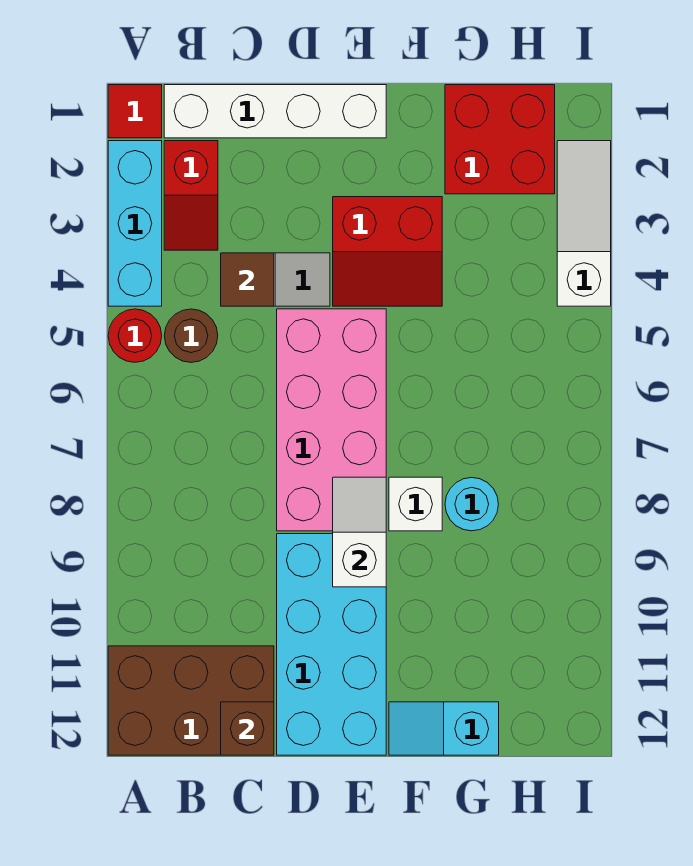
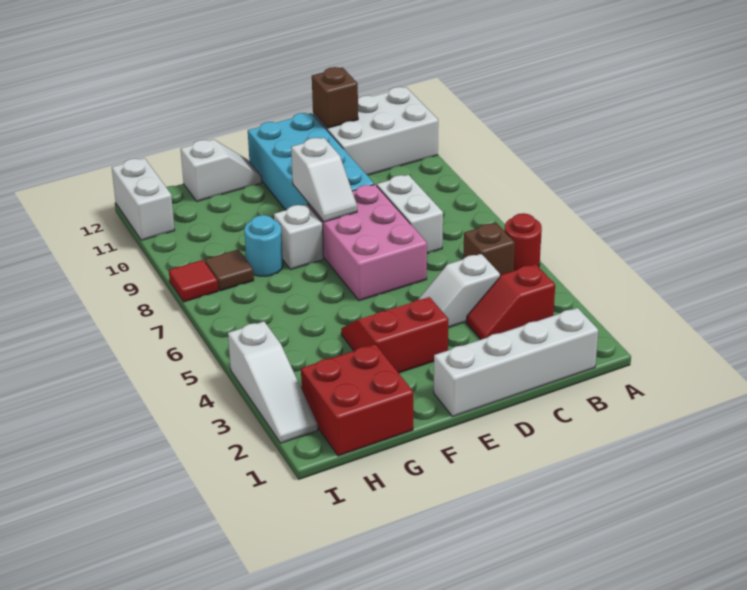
red tile A1 level 1 -> red tile I8 level 1
cyan brick A2:A4 level 1 -> none
brown brick A11:C12 level 1 -> white brick A11:C12 level 1
red slope B2:B3 level 1 top 2 -> red slope B3:C3 level 1 top B
brown round brick B5 level 1 -> brown brick B5 level 1
brown tile C4 level 2 -> brown tile H8 level 1
none -> white brick C7:C8 level 1
pink brick D5:E8 level 1 -> pink brick D6:E8 level 1
cyan slope F12:G12 level 1 top G -> white slope F12:G12 level 1 top G
none -> white brick I11:I12 level 1

